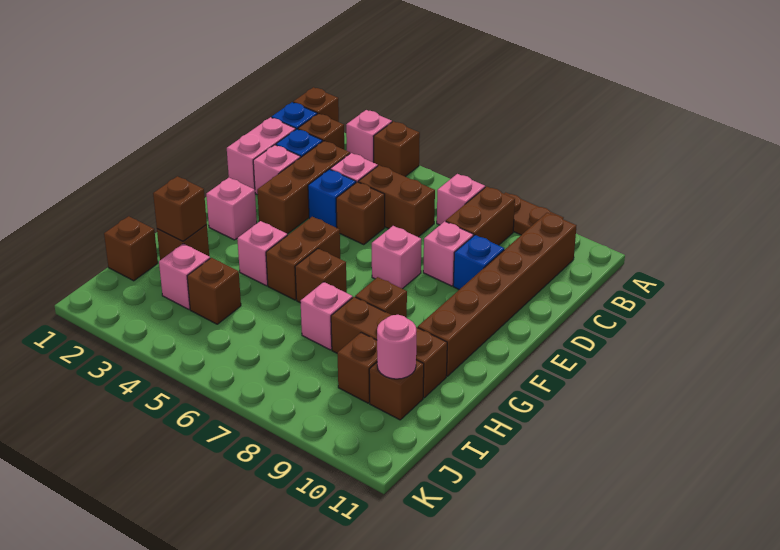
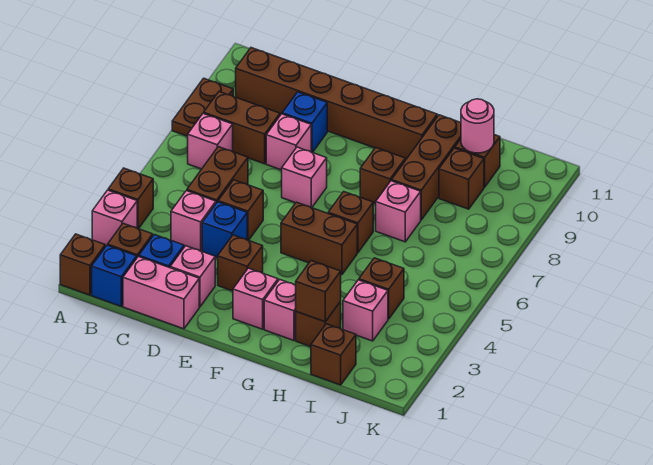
brown brick C3:E3 level 1 -> brown brick E3 level 1
pink brick G4 level 1 -> pink brick G2 level 1

